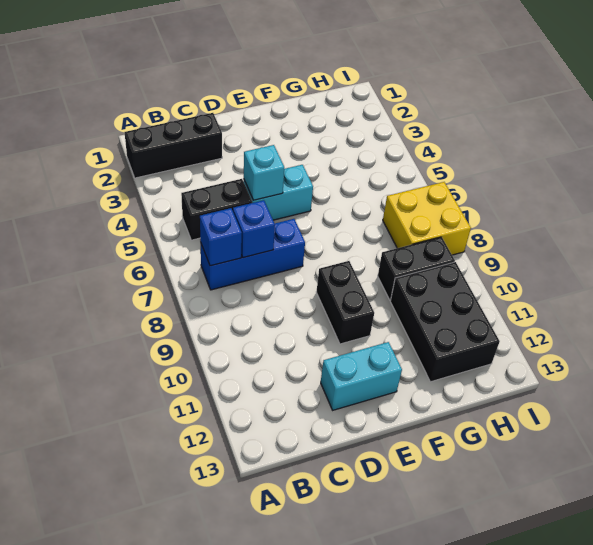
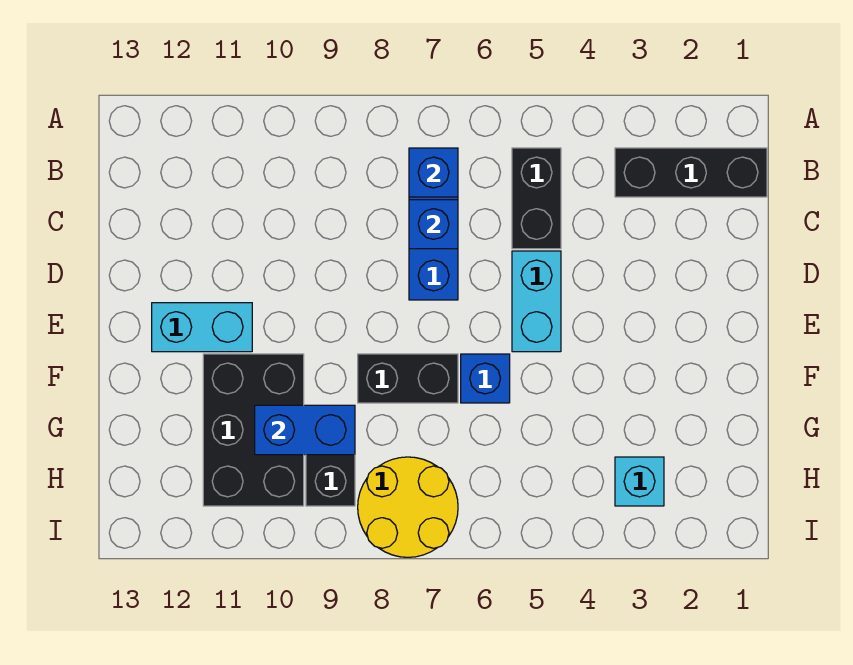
black brick A2:C2 level 1 -> black brick B1:B3 level 1
cyan brick D5 level 2 -> cyan brick H3 level 1
cyan brick D12:E12 level 1 -> cyan brick E11:E12 level 1
black brick E9:E10 level 1 -> black brick F7:F8 level 1
none -> blue brick F6 level 1
none -> blue brick G9:G10 level 2
black brick G10:H12 level 1 -> black brick F10:H11 level 1
yellow brick H7:I8 level 1 -> yellow round brick H7:I8 level 1

